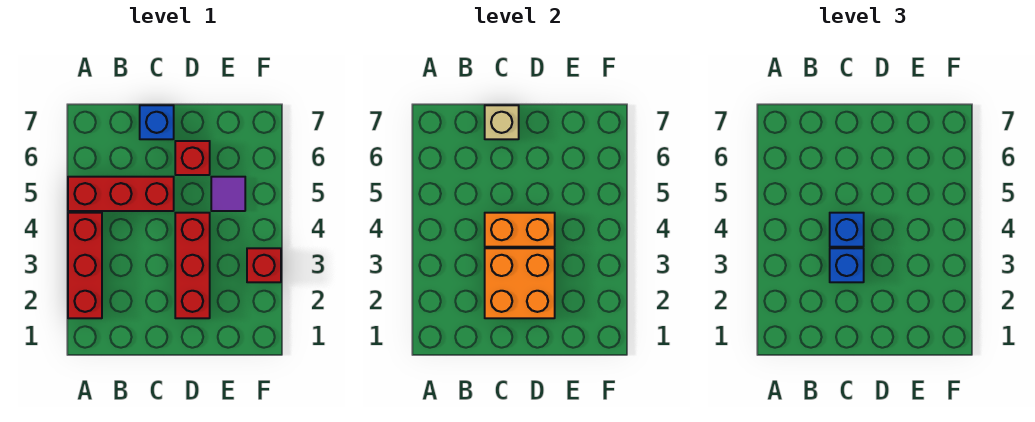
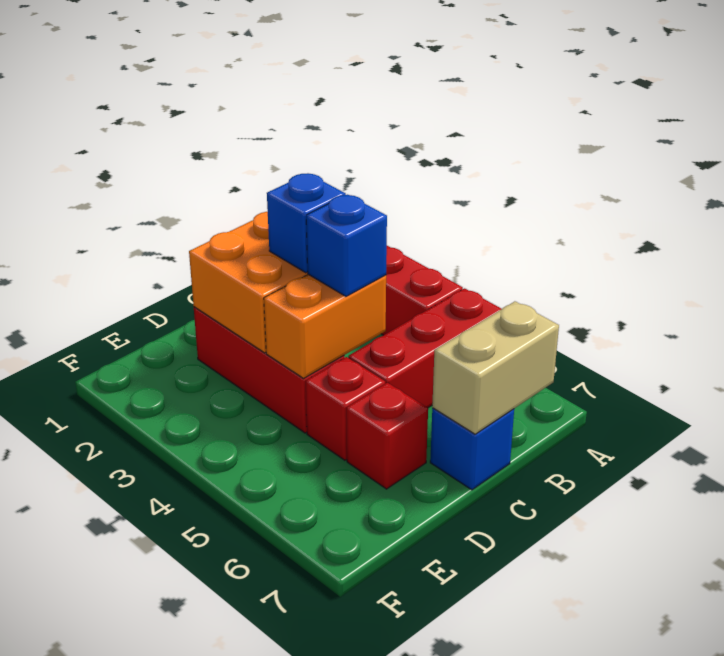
tan brick C7 level 2 -> tan brick B7:C7 level 2
purple tile E5 level 1 -> none
red brick F3 level 1 -> red brick D5 level 1

